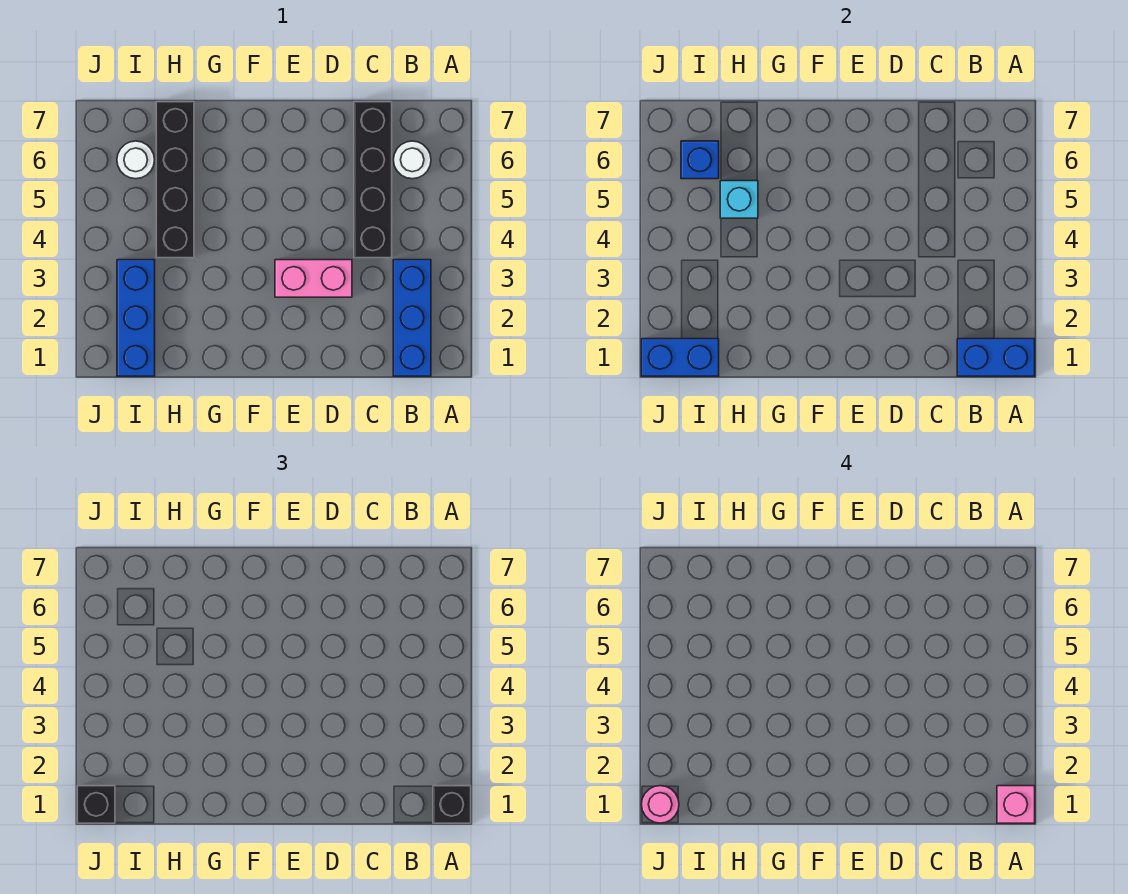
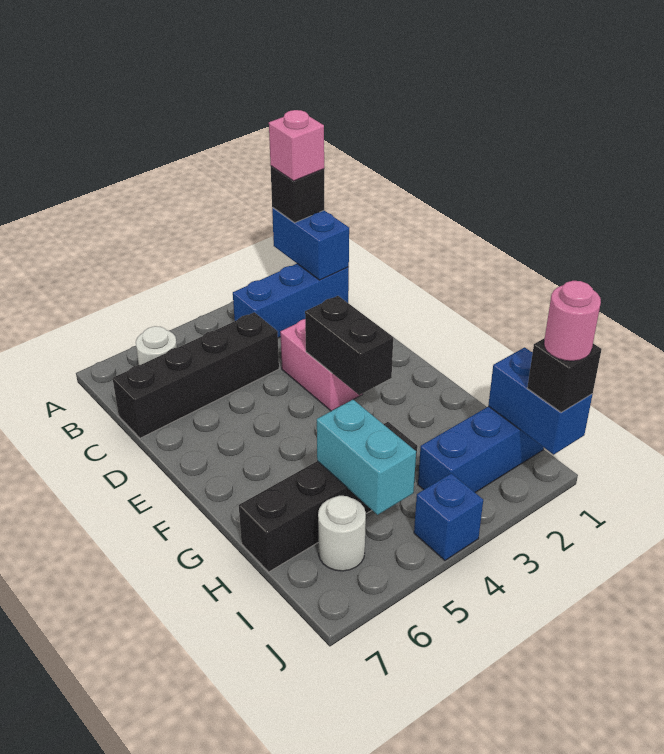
none -> black brick E3:F3 level 2
cyan brick H5 level 2 -> cyan brick H5:I5 level 2
blue brick I6 level 2 -> blue brick J4 level 1

